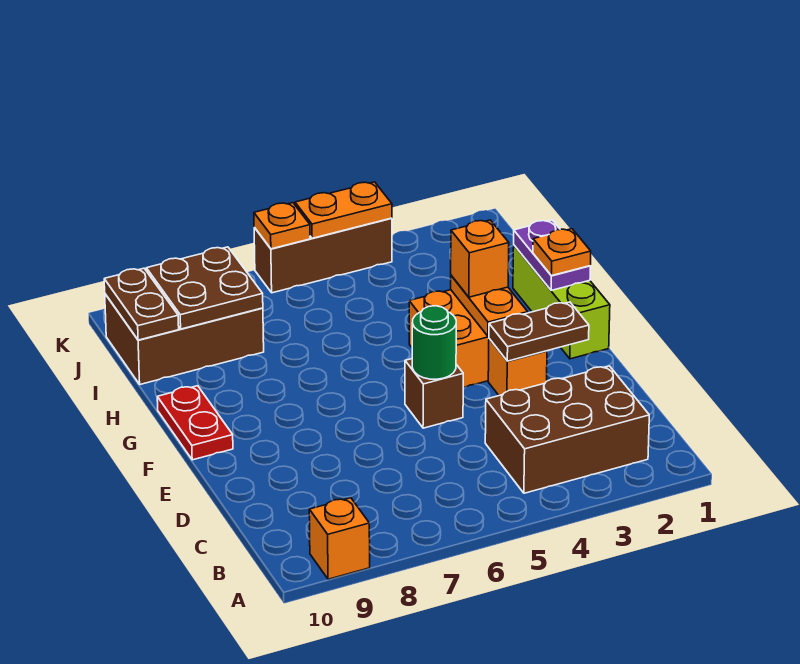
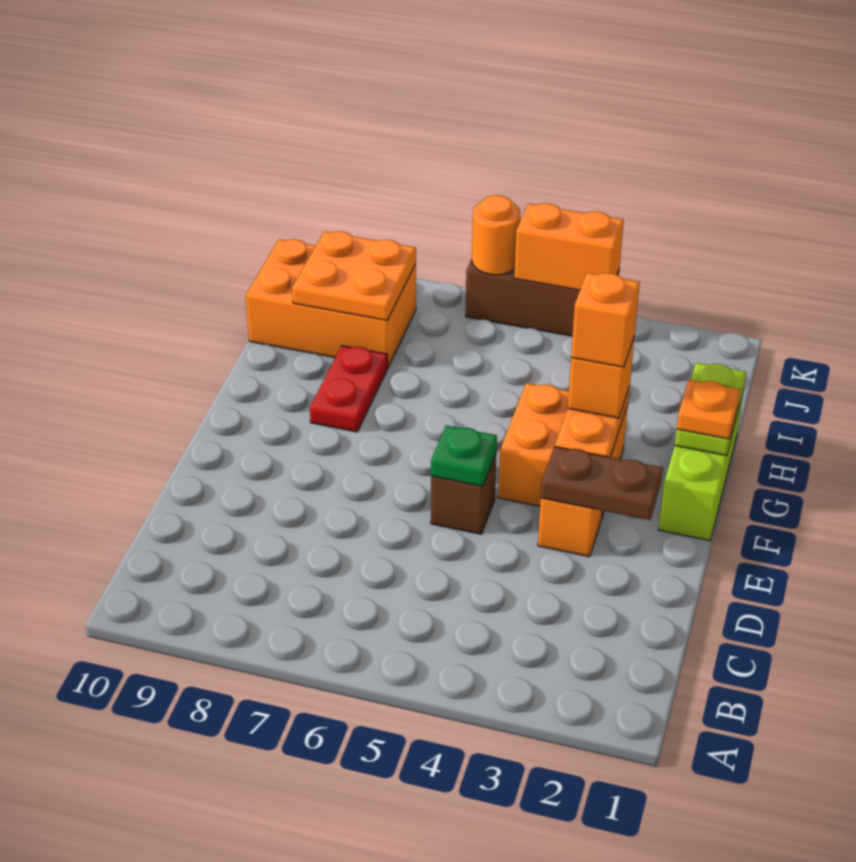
orange brick A9 level 1 -> orange brick G3 level 4
brown brick B2:C4 level 1 -> none
green round brick E5 level 2 -> green plate E5 level 2
red plate F10:G10 level 1 -> red plate G8:H8 level 1
purple plate G1:H1 level 2 -> lime plate G1:H1 level 2
brown brick I8:J10 level 1 -> orange brick I8:J10 level 1
brown plate I8:J9 level 2 -> orange plate I8:J9 level 2
brown plate I10:J10 level 2 -> none
orange plate K4:K5 level 2 -> orange brick K4:K5 level 2
orange plate K6 level 2 -> orange round brick K6 level 2

